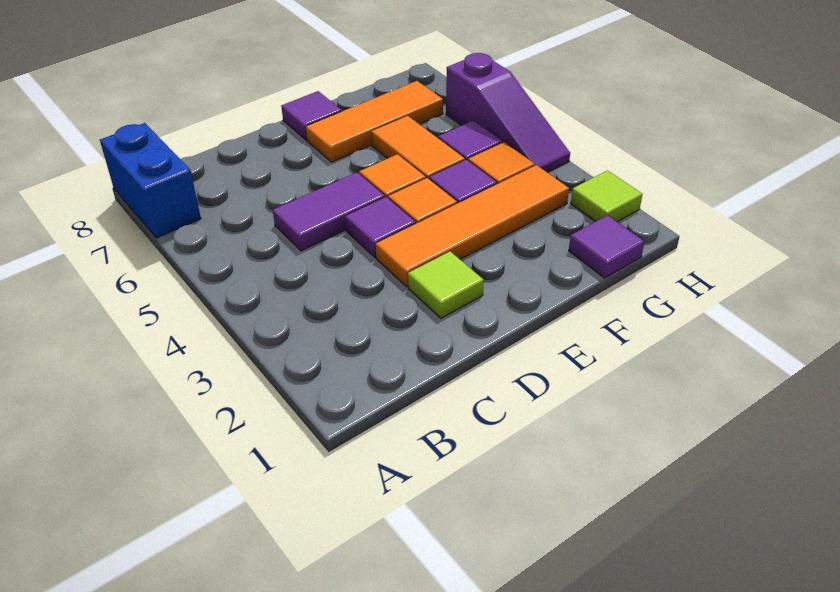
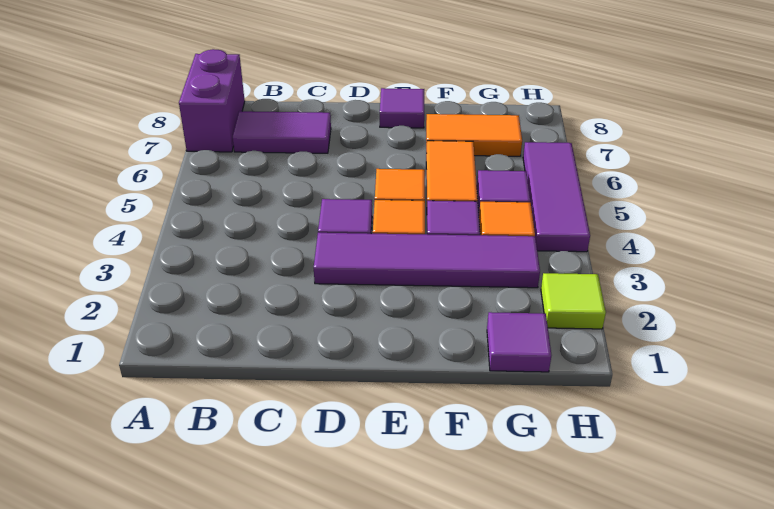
blue brick A7:A8 level 1 -> purple brick A7:A8 level 1
purple tile C5:D5 level 1 -> purple tile B7:C7 level 1
lime tile D2 level 1 -> none
orange tile D3:G3 level 1 -> purple tile D3:G3 level 1
orange tile E7:G7 level 1 -> orange tile F7:G7 level 1
purple slope H4:H6 level 1 top 6 -> purple tile H4:H6 level 1

